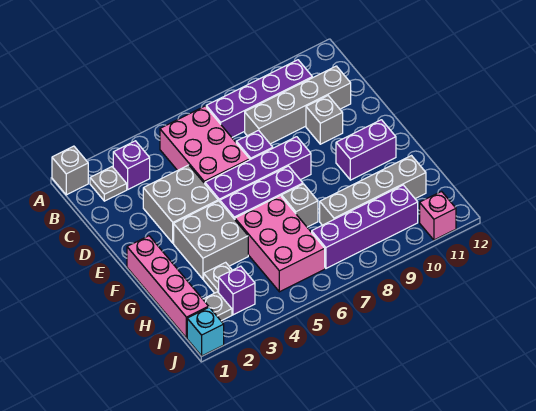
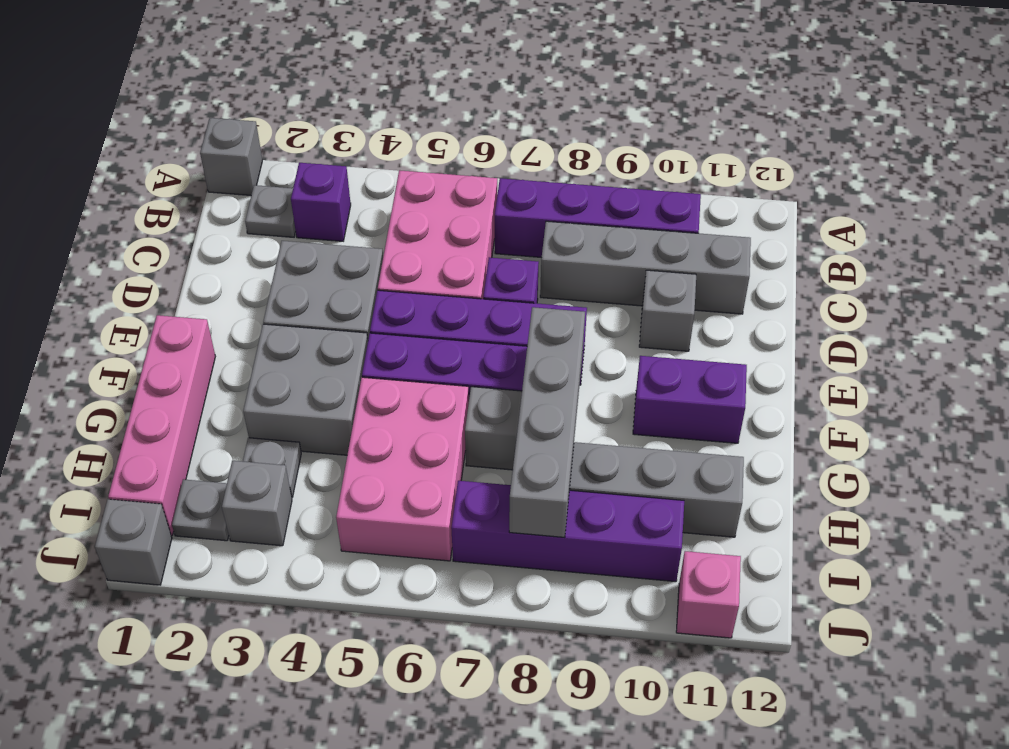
none -> grey brick F8:I8 level 2
purple brick I3 level 1 -> grey brick I3 level 1
cyan brick J1 level 1 -> grey brick J1 level 1

